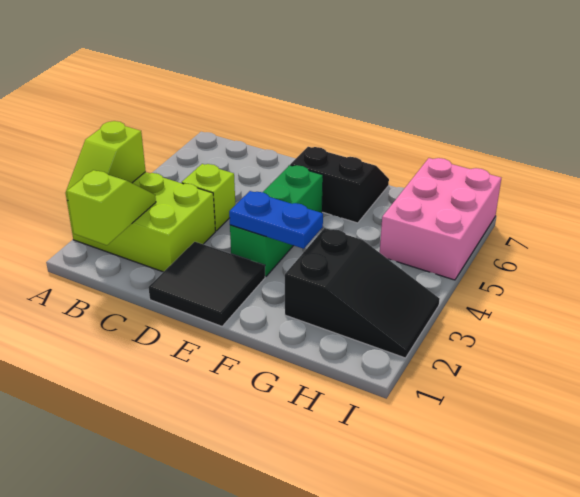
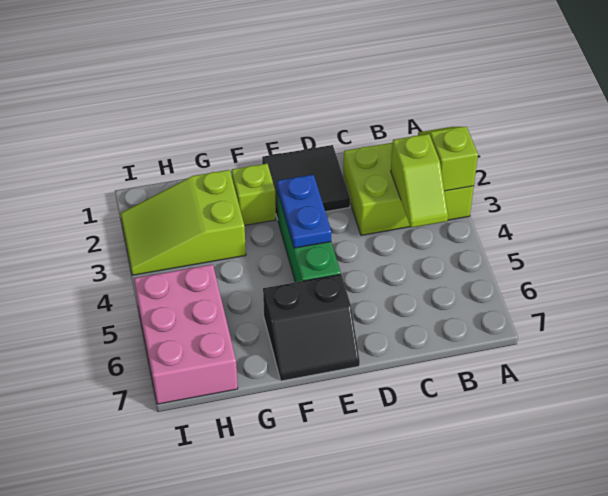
lime slope B1:B2 level 2 top 1 -> lime slope B3:B4 level 2 top 3
lime brick C4 level 1 -> lime brick F2 level 1
blue plate E3:F3 level 2 -> blue plate E3:E4 level 2
black slope G2:I3 level 1 top G -> lime slope G2:I3 level 1 top G

